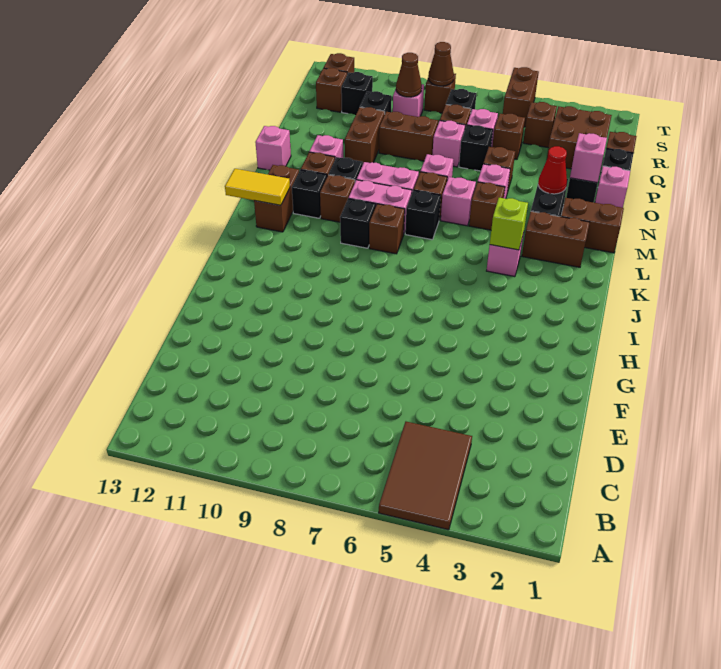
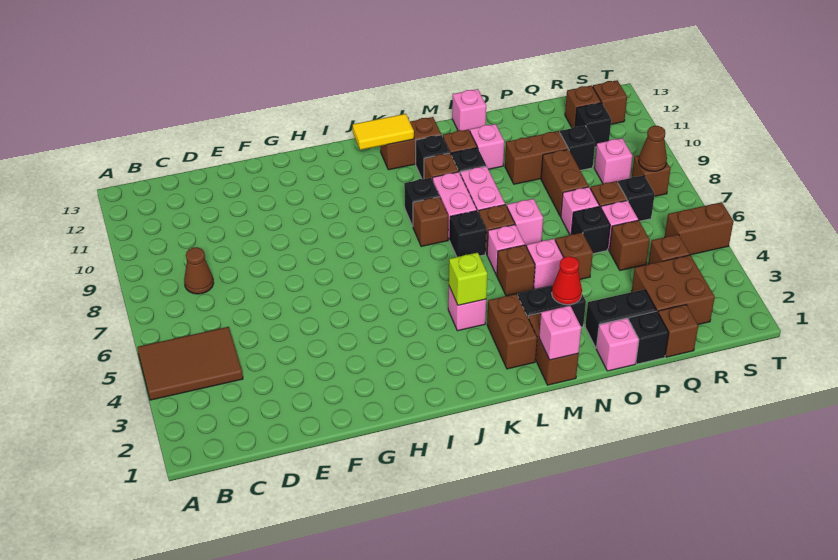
yellow tile K12:K13 level 2 -> yellow tile J12:K12 level 2
pink brick O2 level 2 -> pink brick M1 level 2
brown cone R9 level 2 -> brown cone C8 level 1

